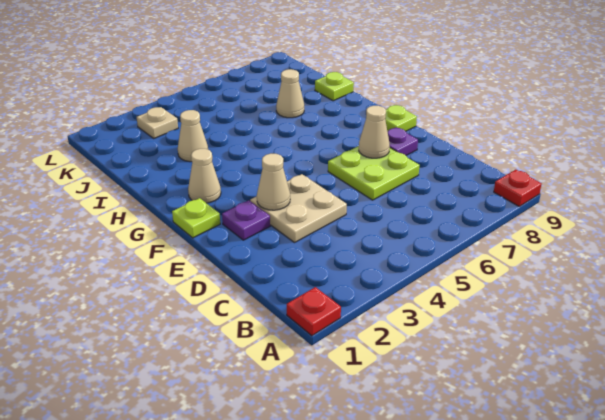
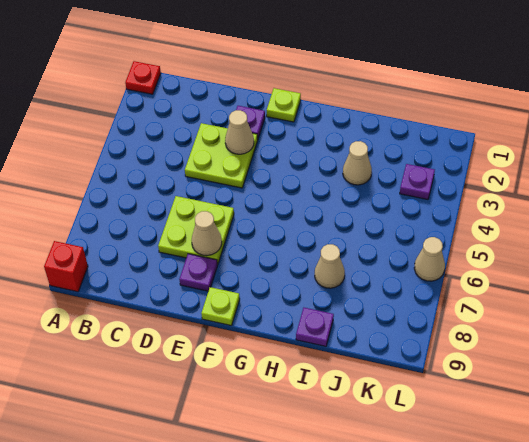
red plate A9 level 1 -> red brick A9 level 1
tan plate D3:E4 level 1 -> lime plate D3:E4 level 1
tan cone G2 level 1 -> tan cone L6 level 1
lime plate I9 level 1 -> purple plate I9 level 1
tan plate K3 level 1 -> purple plate K3 level 1

